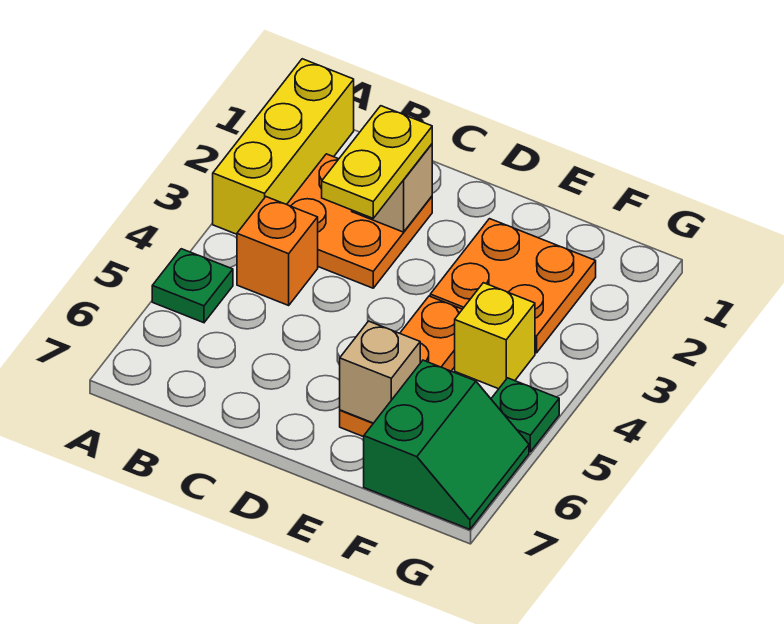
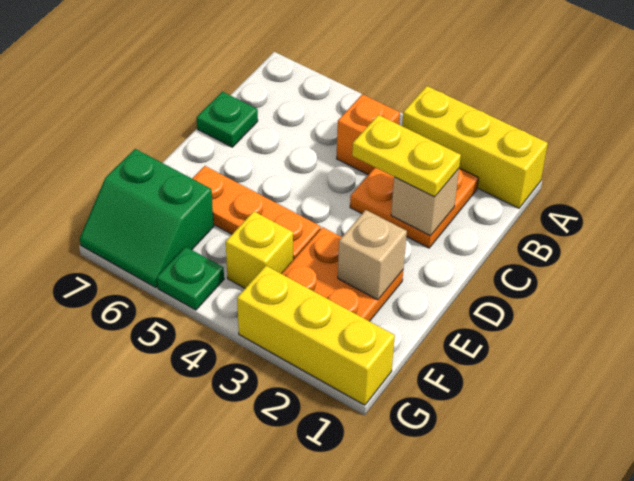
green plate A5 level 1 -> green plate C7 level 1
tan brick E6 level 2 -> tan brick E2 level 2
none -> yellow brick G1:G3 level 1

